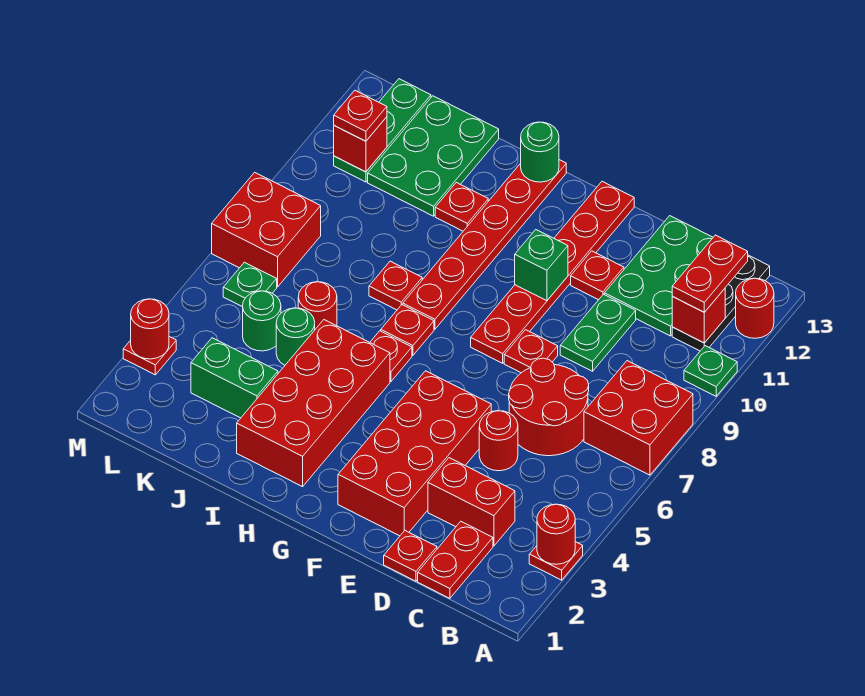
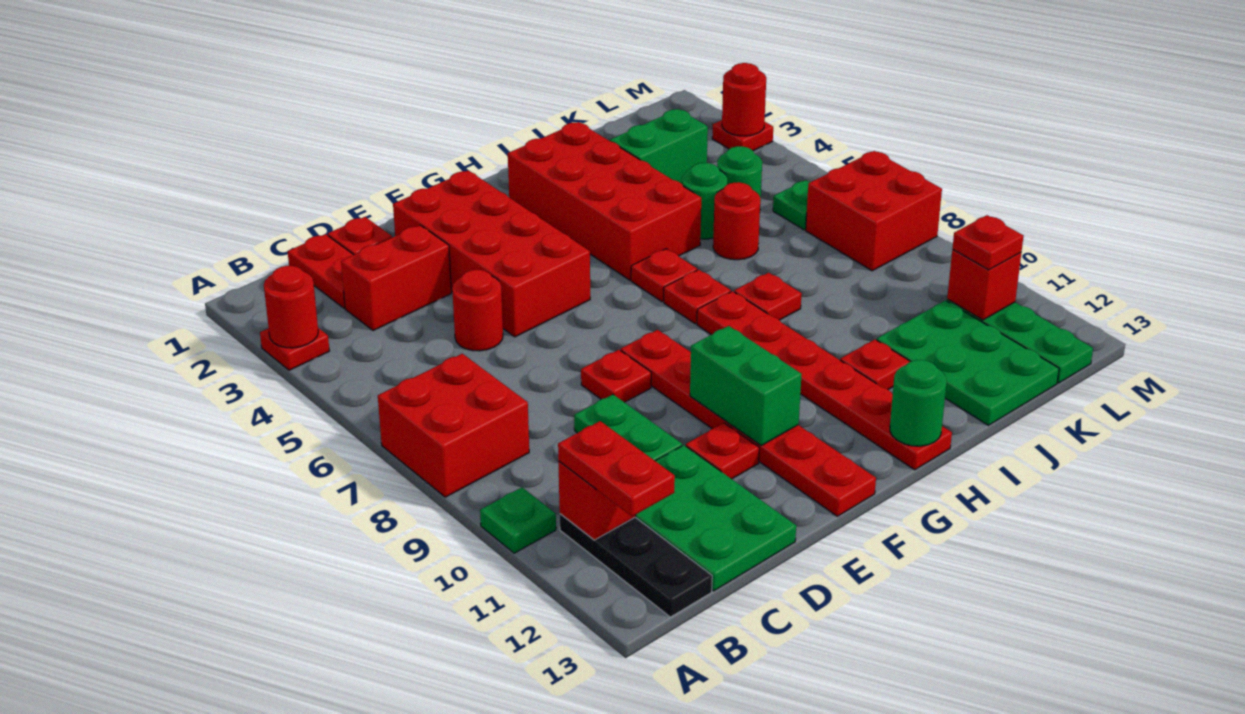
red round brick A12 level 1 -> none
red round brick C6:D7 level 1 -> none
green brick F10 level 2 -> green brick F10:F11 level 2

